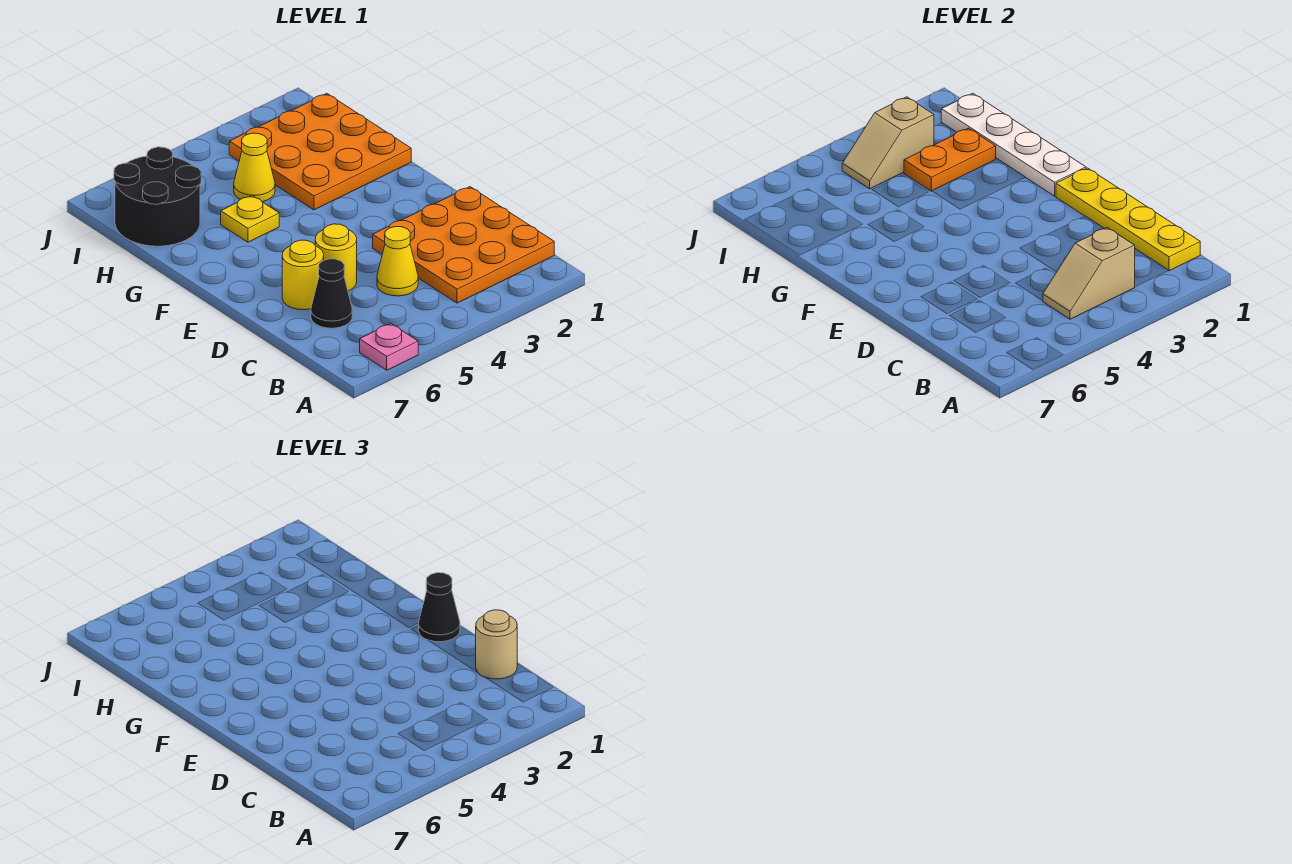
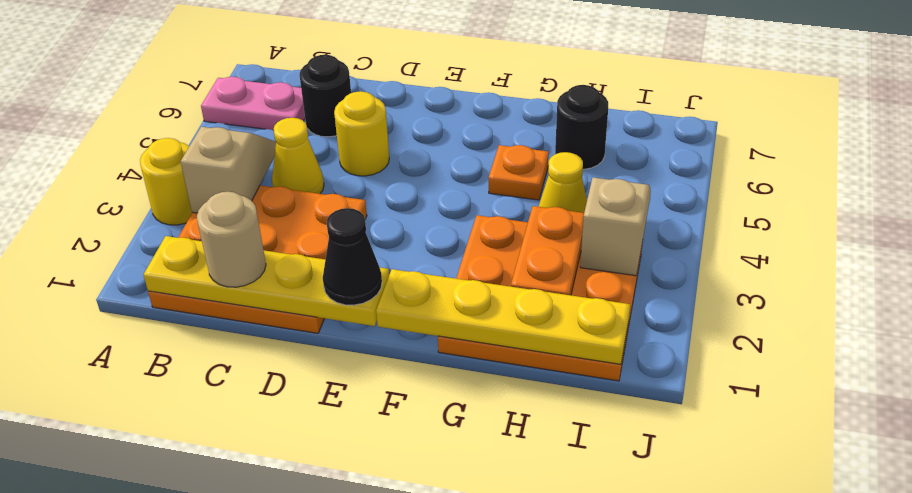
pink plate A6 level 1 -> pink plate A6:B6 level 1
black cone C6 level 1 -> black round brick C6 level 1
yellow round brick D6 level 1 -> yellow round brick A3 level 1
white plate F1:I1 level 2 -> yellow plate F1:I1 level 2
yellow plate G5 level 1 -> orange plate G5 level 1
black round brick H6:I7 level 1 -> black round brick H6 level 1

